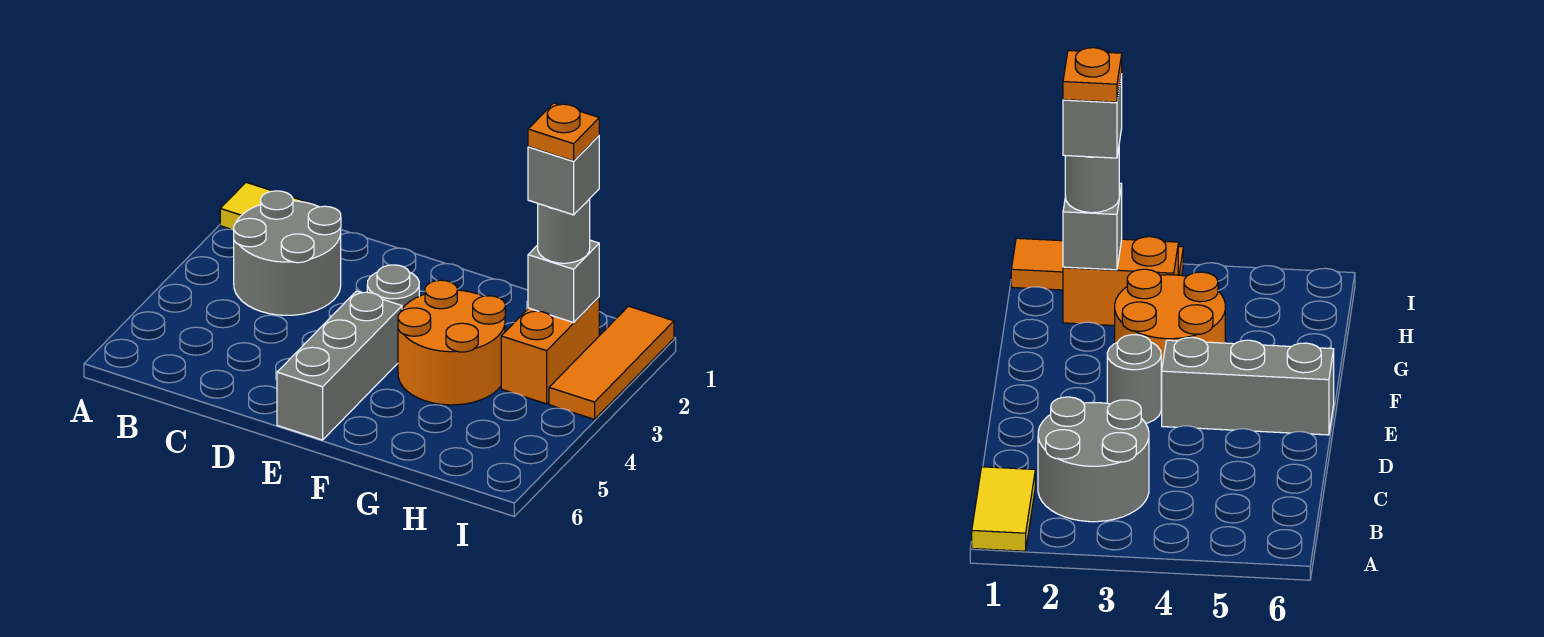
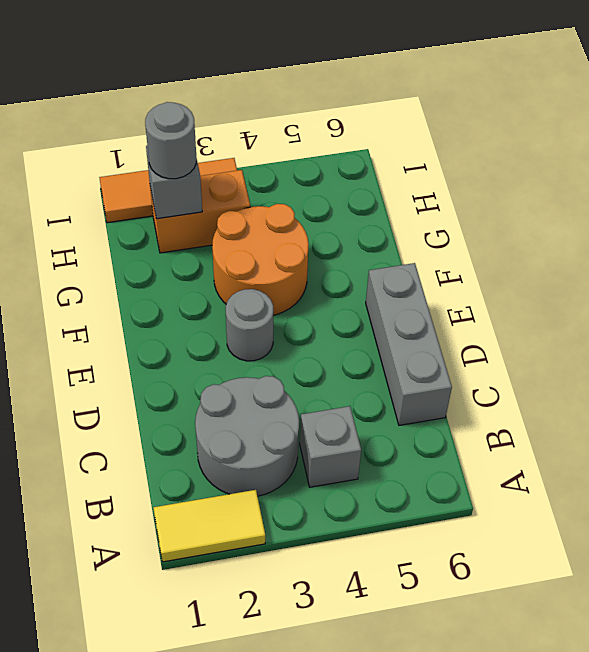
yellow tile A1:B1 level 1 -> yellow tile A1:A2 level 1
grey brick E4:E6 level 1 -> grey brick C6:E6 level 1
grey brick H2 level 4 -> grey brick B4 level 1
orange plate H2 level 5 -> none

